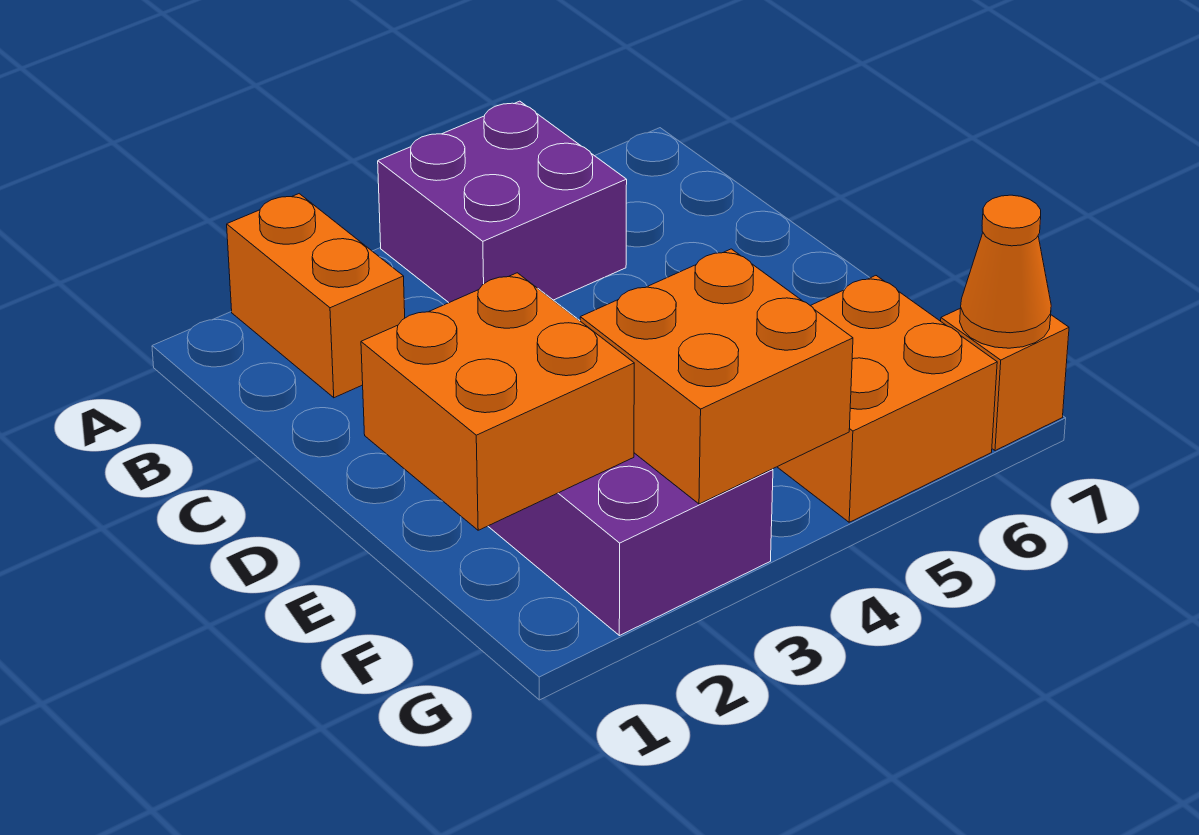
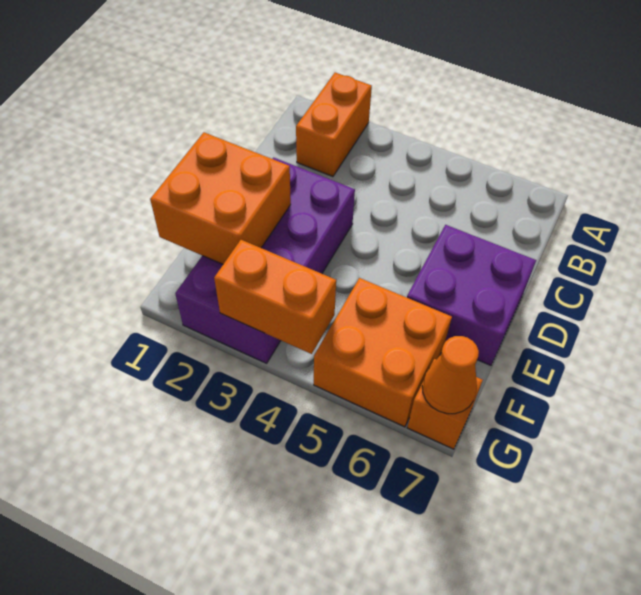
purple brick A4:B5 level 1 -> purple brick D6:E7 level 1
orange brick F3:G4 level 2 -> orange brick G3:G4 level 2

